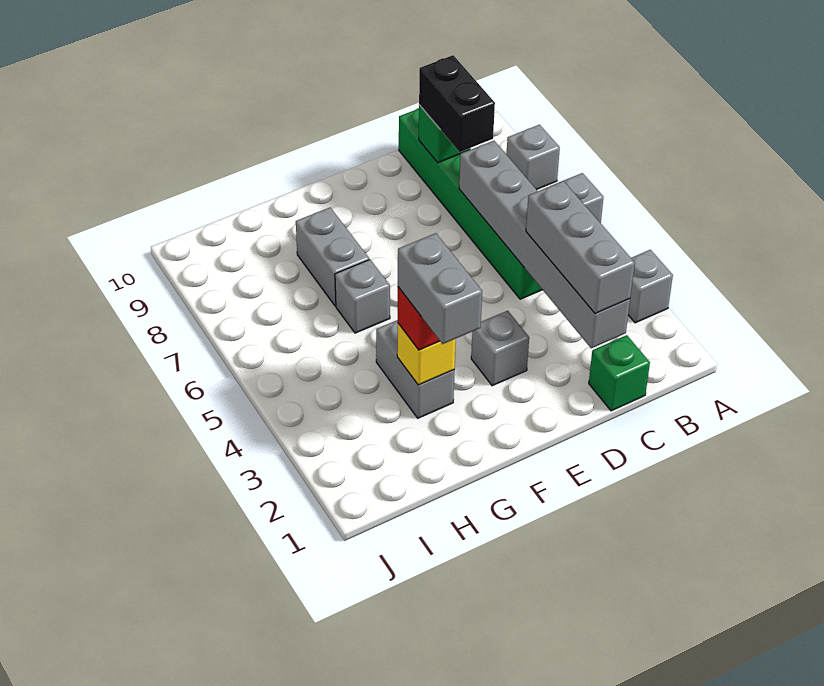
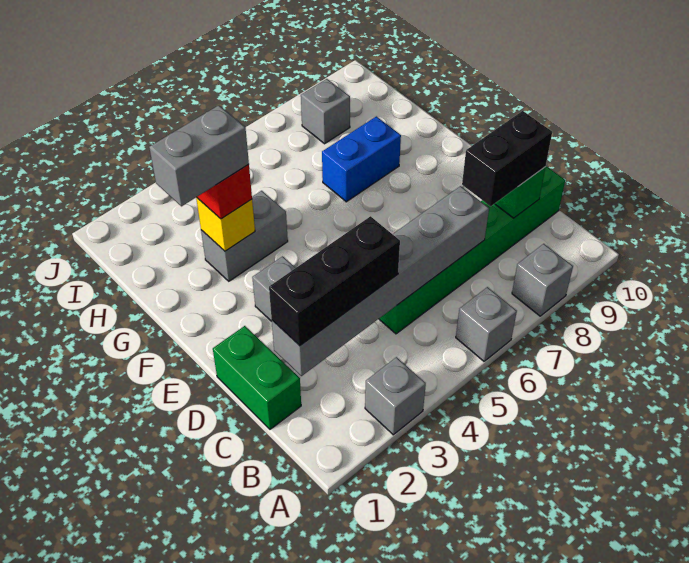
green brick C1 level 1 -> green brick C1:D1 level 1
grey brick C2:C4 level 3 -> black brick C2:C4 level 3
grey brick G6 level 1 -> grey brick I8 level 1
grey brick G7:G8 level 1 -> blue brick G7:G8 level 1

